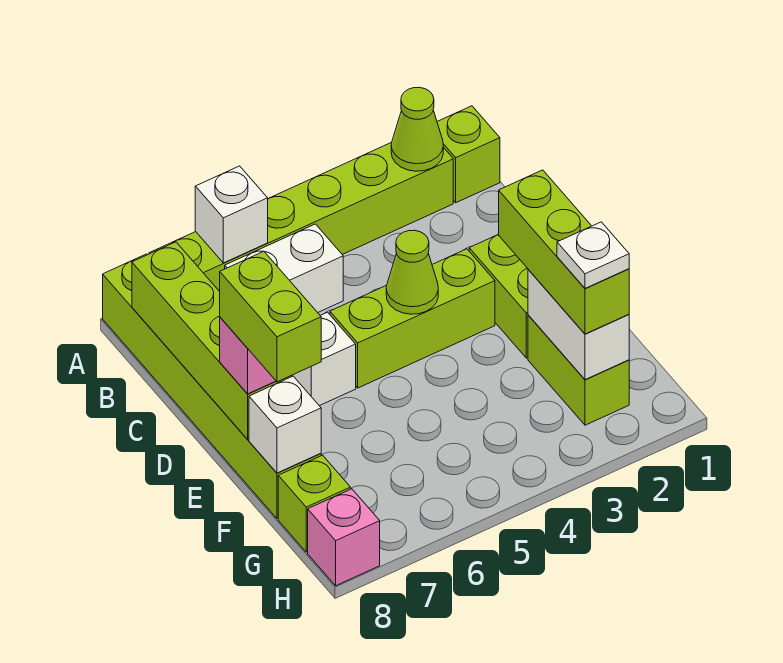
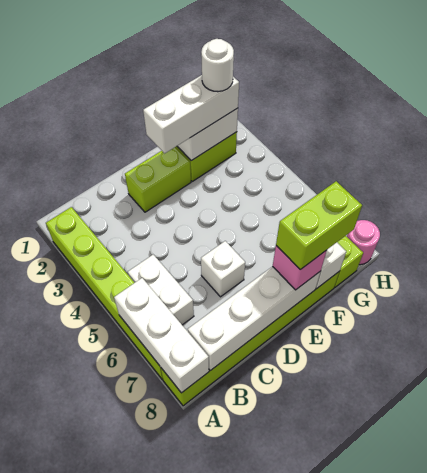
lime brick A1 level 1 -> none
lime cone A2 level 2 -> none
white brick A6 level 2 -> white brick A6:A8 level 2
lime brick B8:E8 level 2 -> white brick B8:E8 level 2
lime brick D3:D5 level 1 -> none
lime cone D4 level 2 -> none
lime brick E2:G2 level 3 -> white brick E2:G2 level 3
white plate G2 level 4 -> white round brick G2 level 4
pink brick H8 level 1 -> pink round brick H8 level 1

